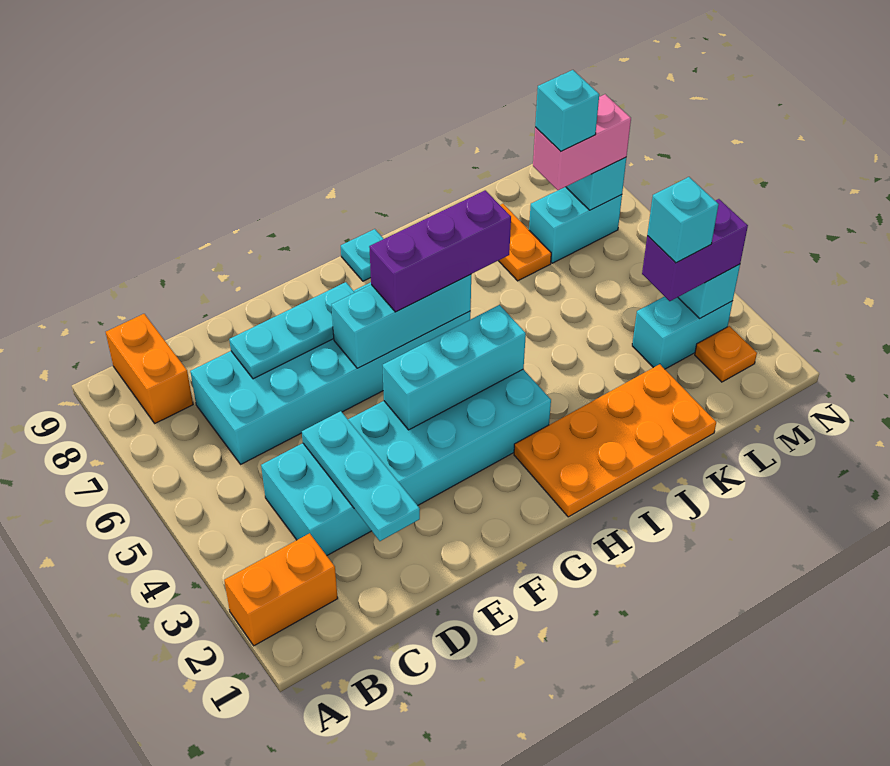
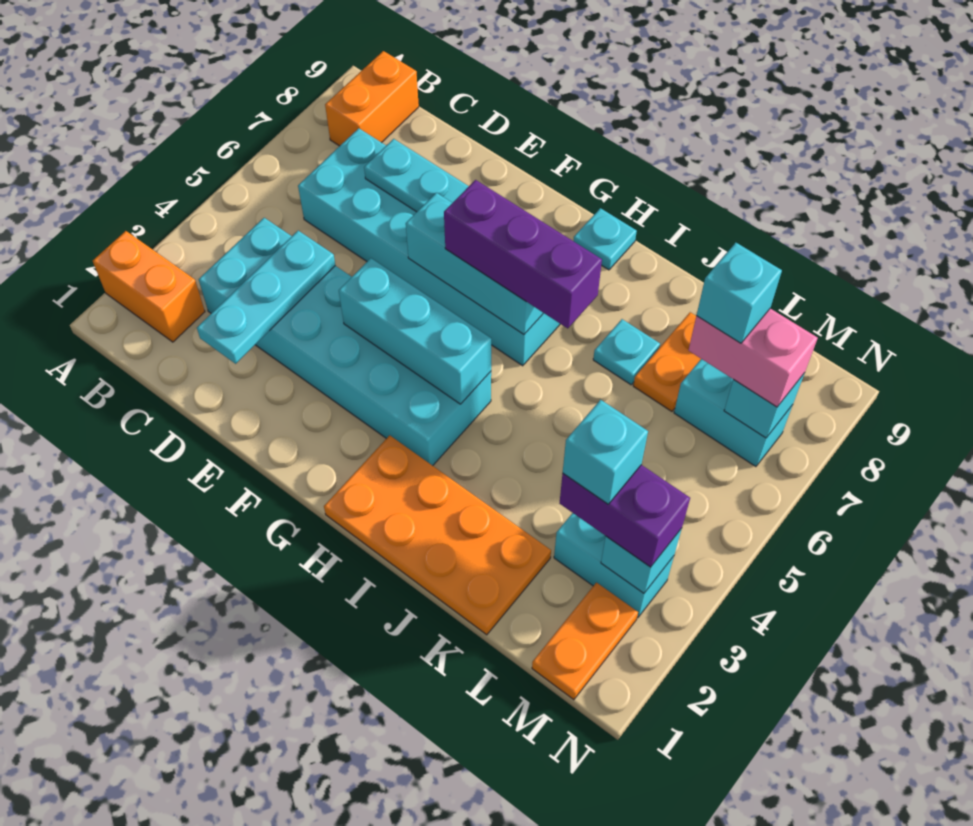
none -> cyan plate J7 level 1
orange plate M2 level 1 -> orange plate M1:M2 level 1

